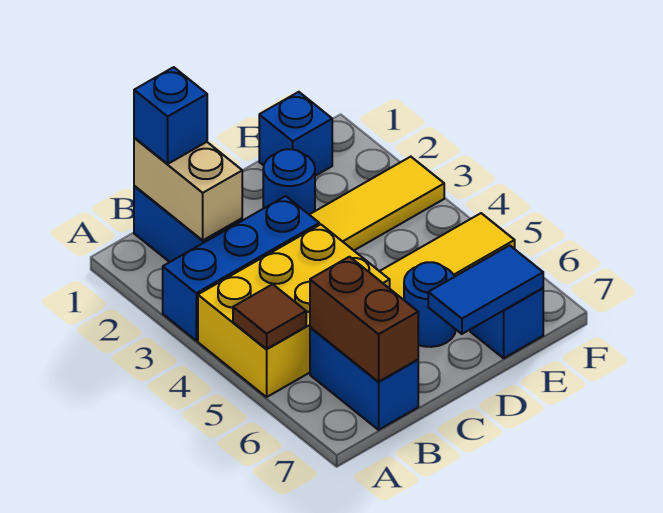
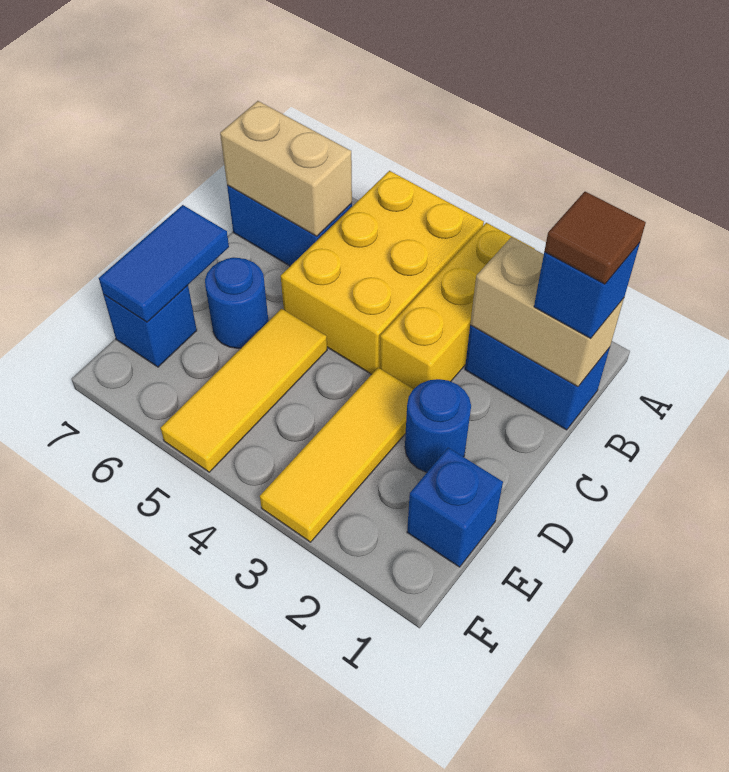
blue brick A3:C3 level 1 -> yellow brick A3:C3 level 1
brown tile A5 level 2 -> brown tile B1 level 4
brown brick B6:B7 level 2 -> tan brick B6:B7 level 2

